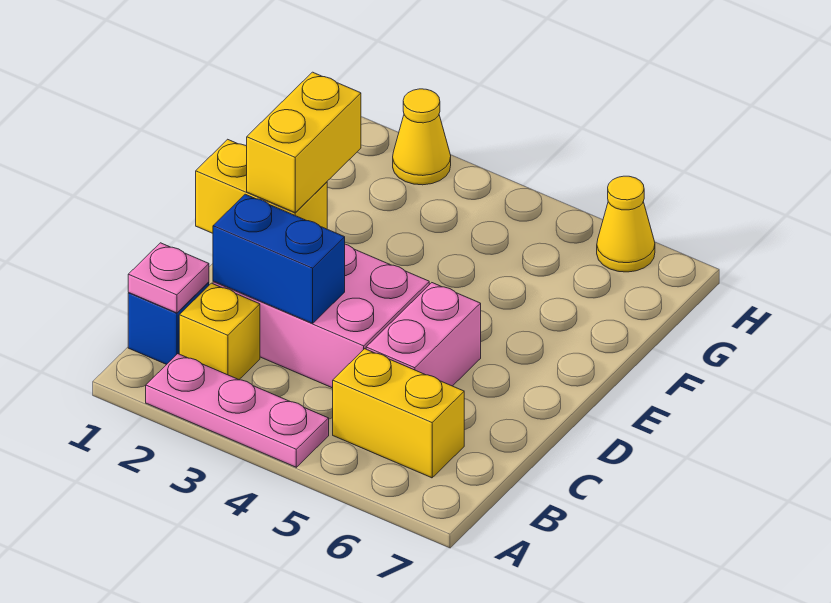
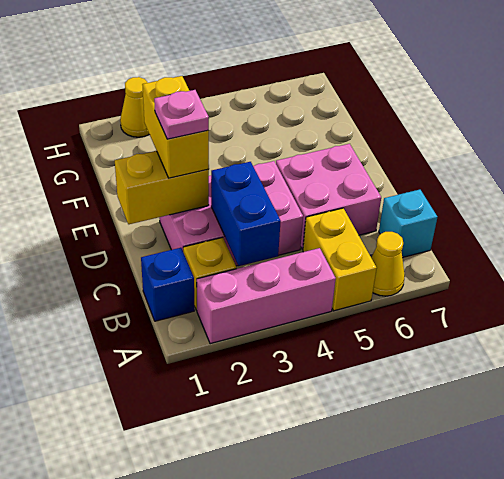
pink plate A2:A4 level 1 -> pink brick A2:A4 level 1
pink plate B1 level 2 -> pink plate D2 level 4
yellow brick B5:B6 level 1 -> yellow brick A5:B5 level 1
none -> cyan brick B7 level 1
blue brick C2:C3 level 2 -> blue brick B3:C3 level 2
pink brick C5:D5 level 1 -> pink brick C5:D6 level 1
yellow cone H6 level 1 -> yellow cone A6 level 1

